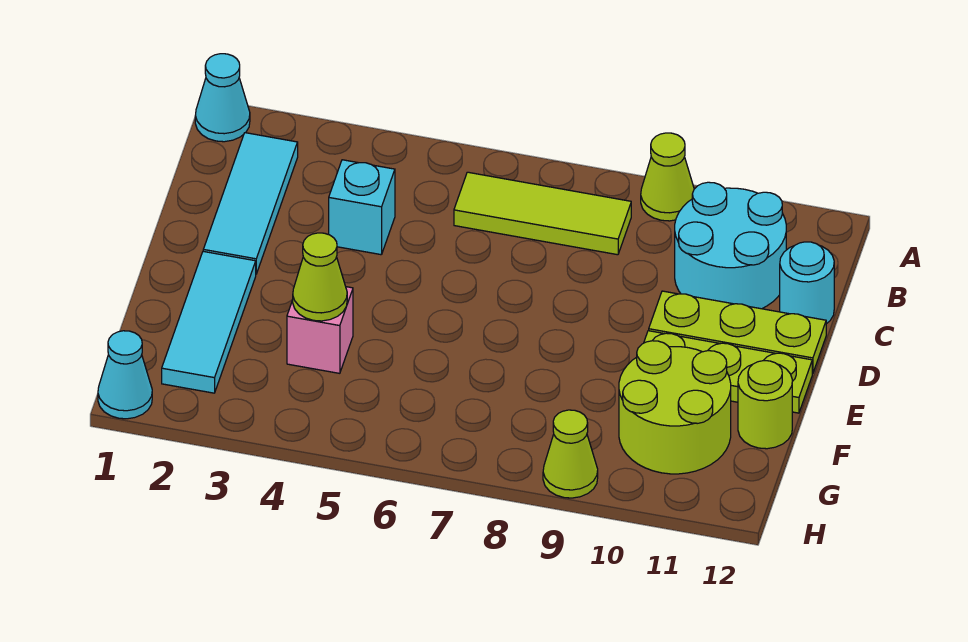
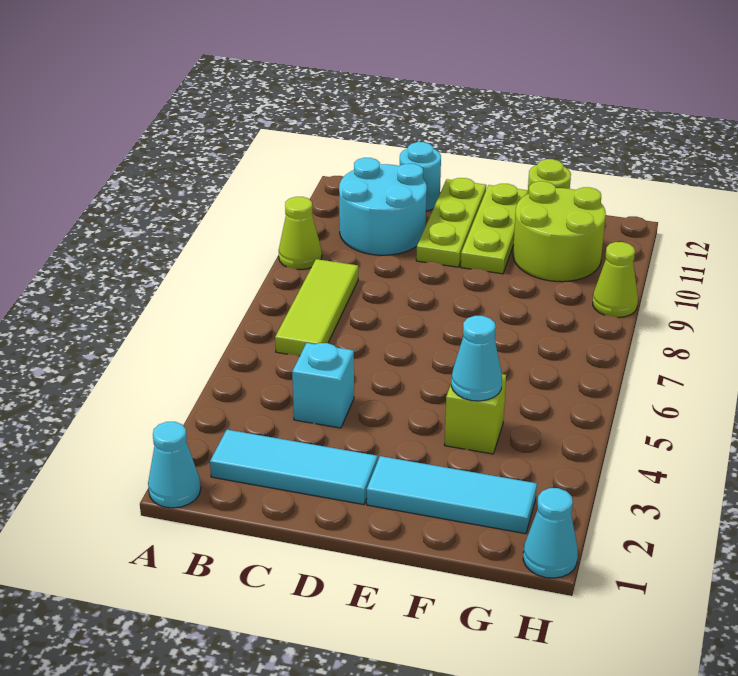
pink brick F4 level 1 -> lime brick F4 level 1
lime cone F4 level 2 -> cyan cone F4 level 2

